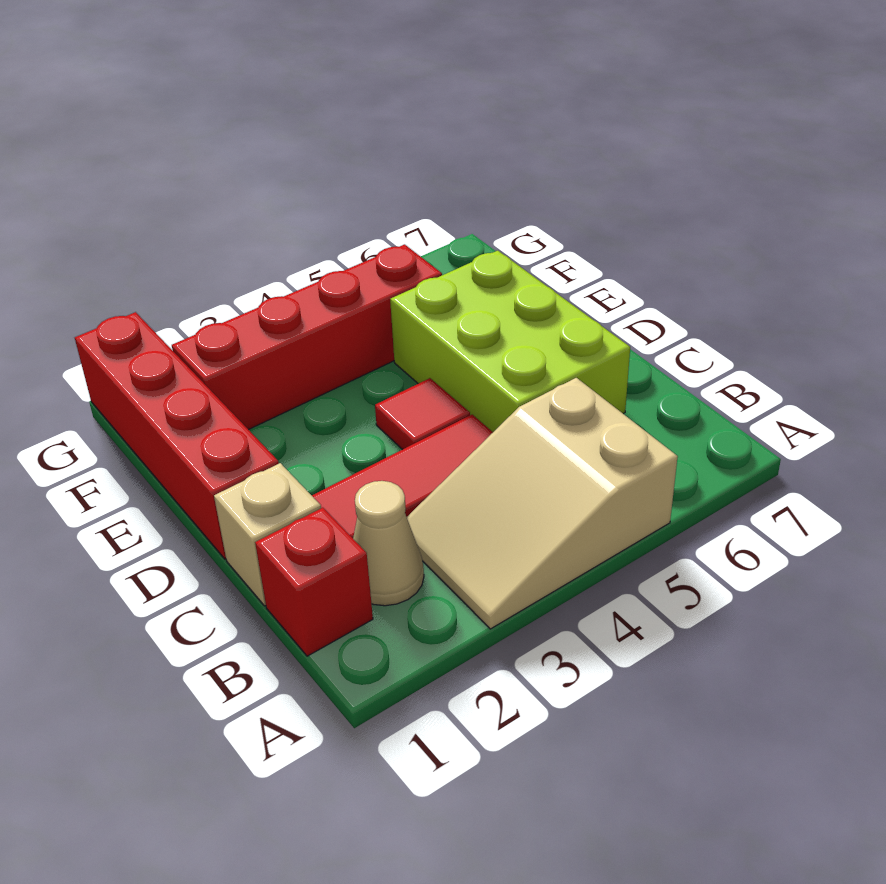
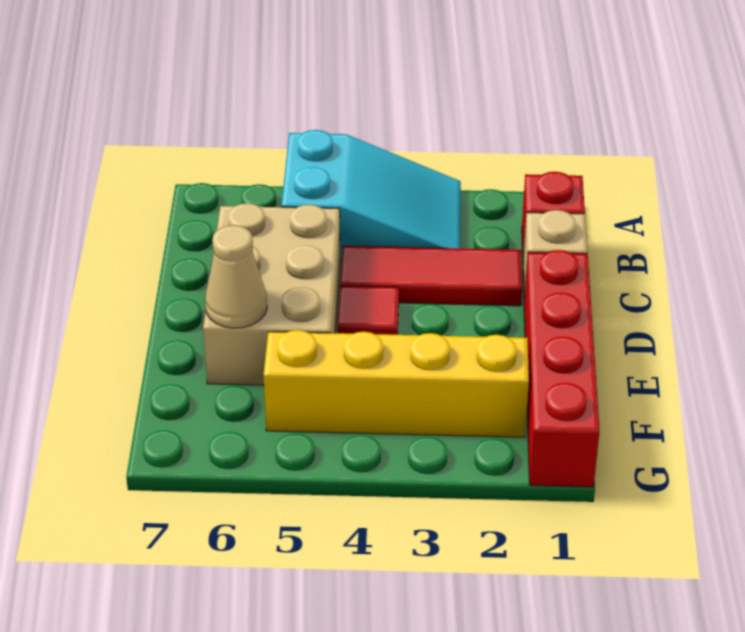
tan slope A3:B5 level 1 top 5 -> cyan slope A3:B5 level 1 top 5
tan cone B2 level 1 -> tan cone E6 level 2
lime brick C5:E6 level 1 -> tan brick C5:E6 level 1
red brick F2:F5 level 1 -> yellow brick F2:F5 level 1

